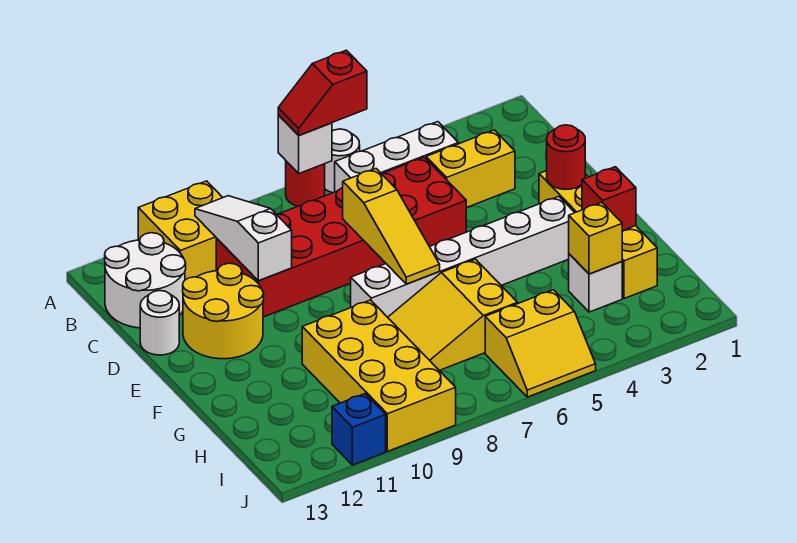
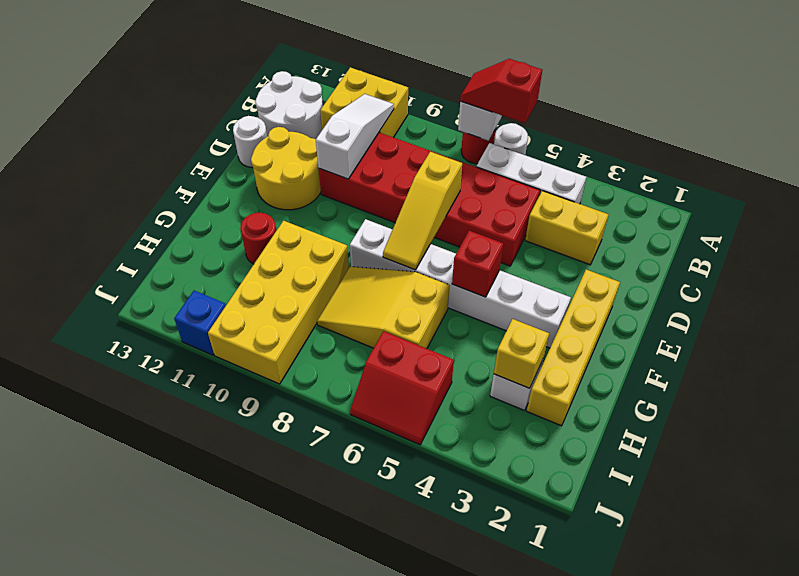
red round brick E2 level 2 -> red round brick G11 level 1
red brick G2 level 2 -> red brick F5 level 2
yellow slope I5:J6 level 1 top I -> red slope I5:J6 level 1 top I

